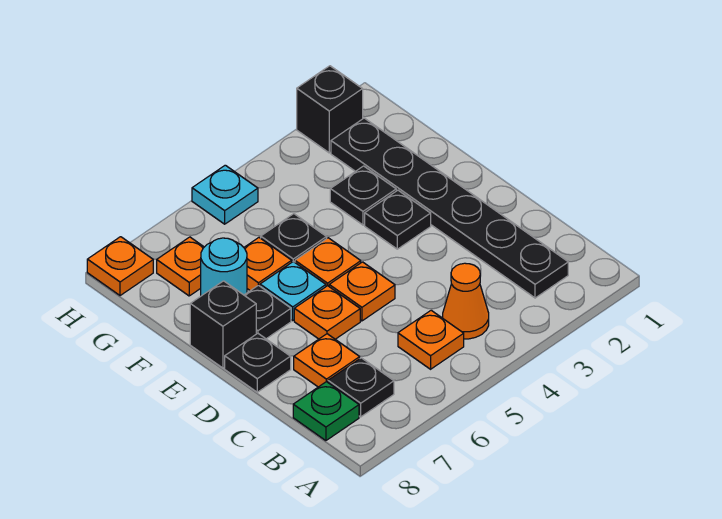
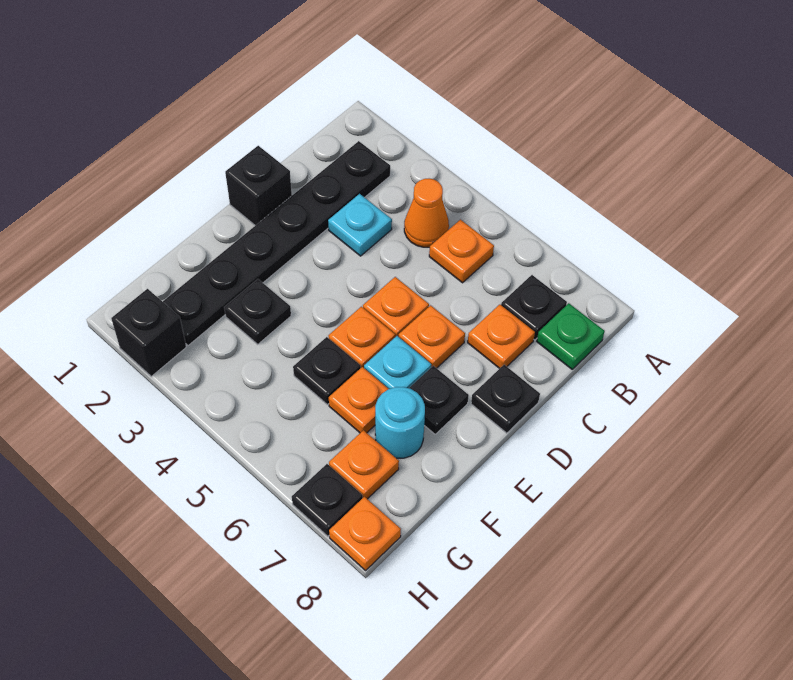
black plate E3 level 1 -> black plate H7 level 1
black brick E8 level 1 -> black brick D1 level 1
cyan plate H5 level 1 -> cyan plate C3 level 1

